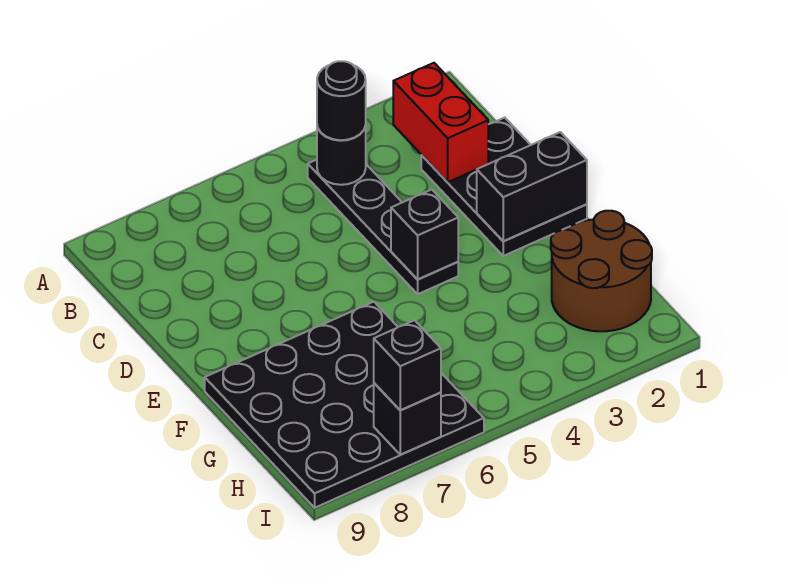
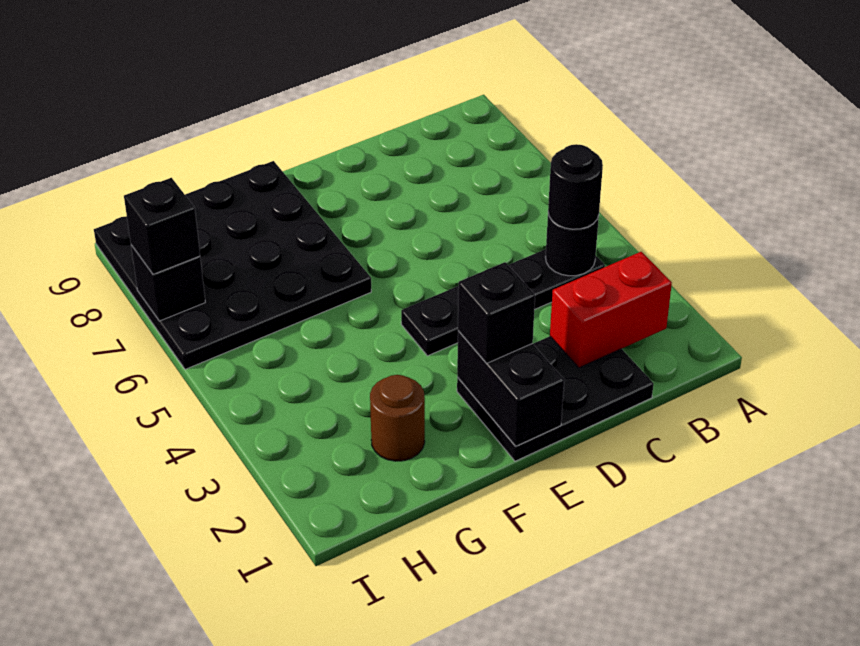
black brick E4 level 2 -> black brick E2 level 3
brown round brick G1:H2 level 1 -> brown round brick G2 level 1

